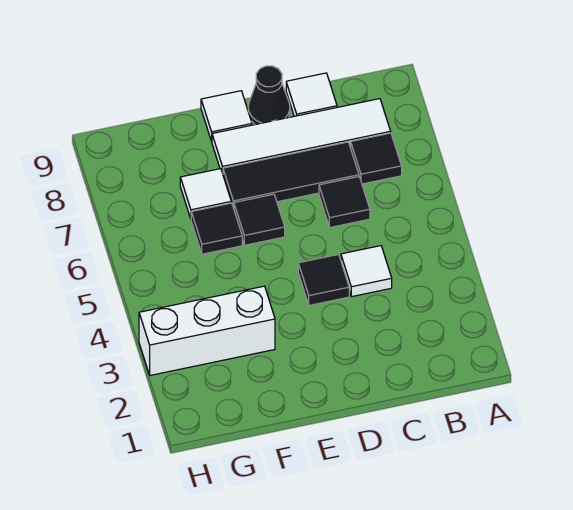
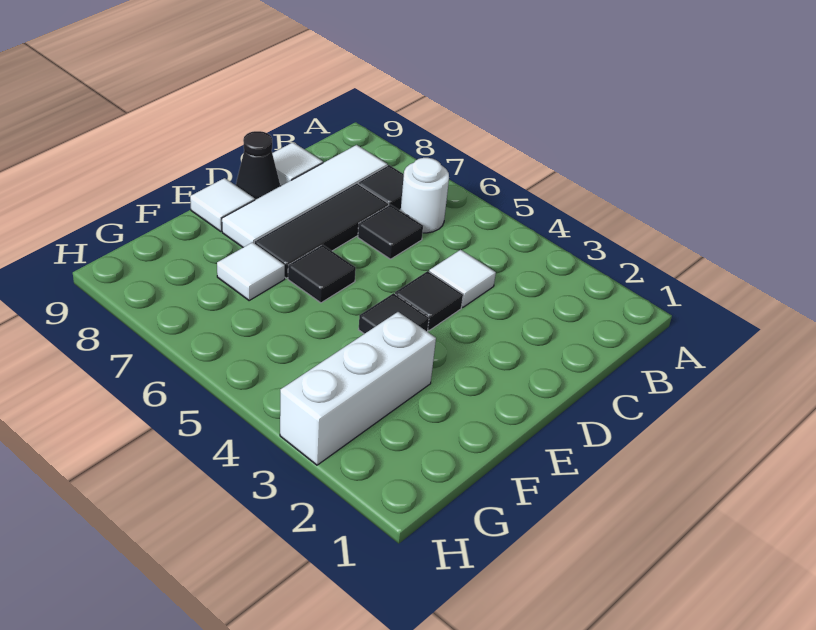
none -> white round brick B6 level 1
black tile F6 level 1 -> black tile E4 level 1

